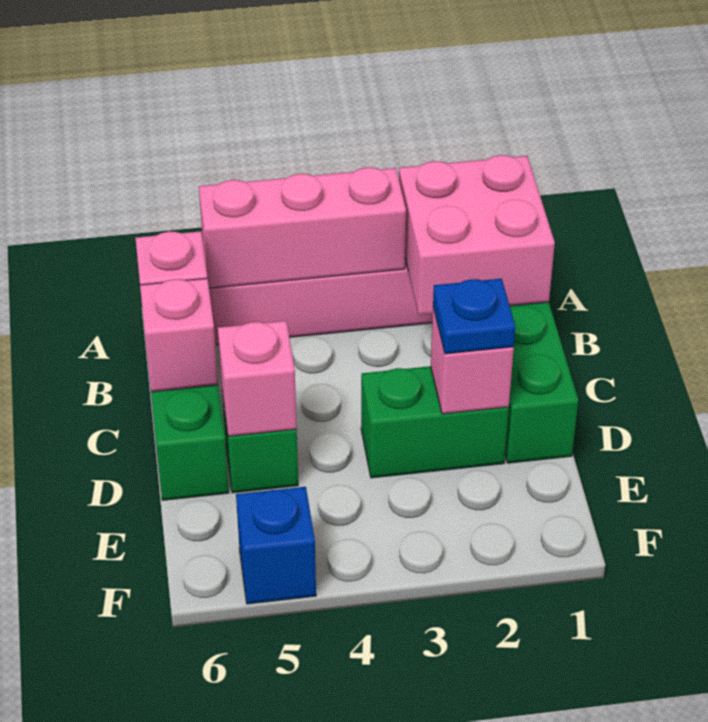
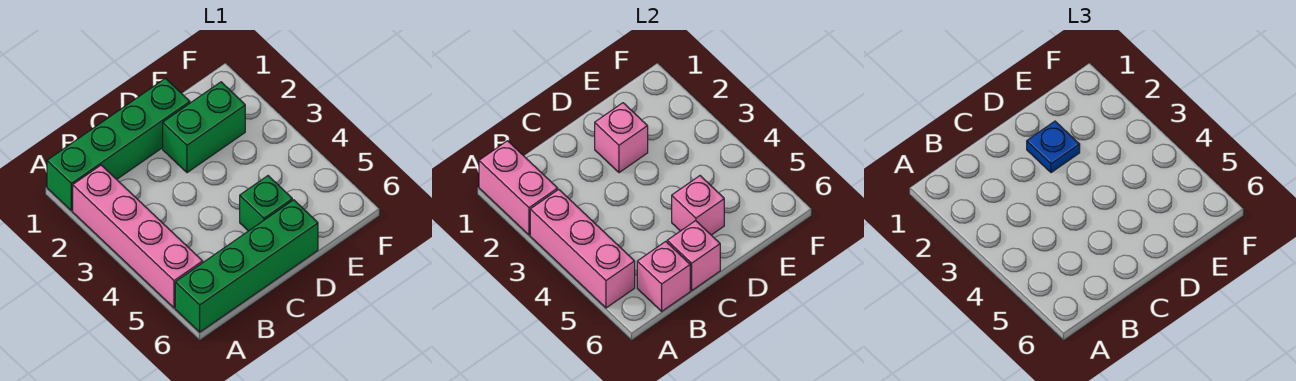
pink brick A1:B2 level 2 -> pink brick A1:A2 level 2
green brick D2:D3 level 1 -> green brick D2:E2 level 1
blue brick F5 level 1 -> none

